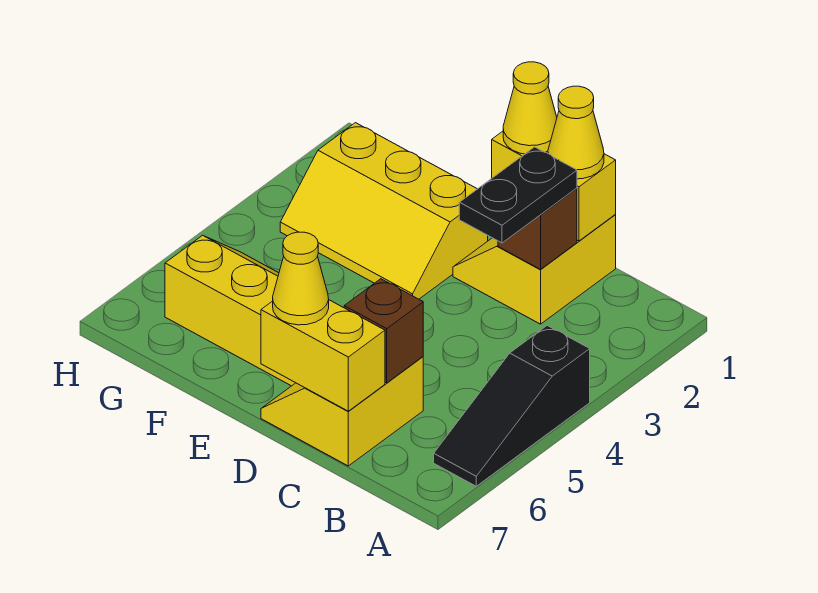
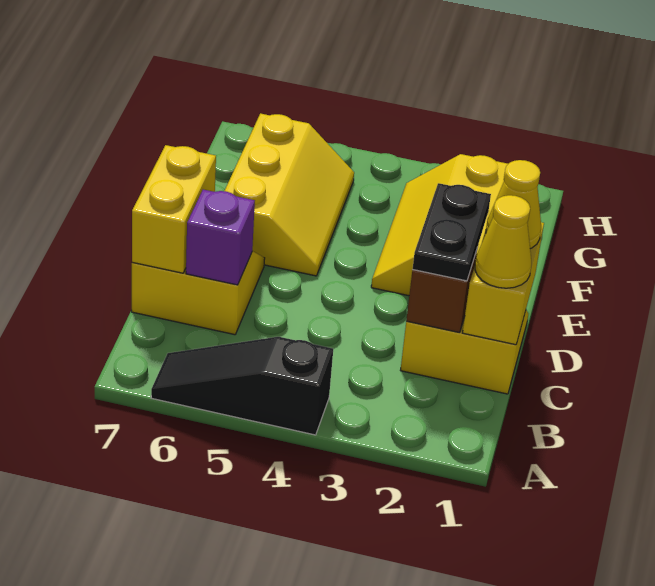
black plate C2:C3 level 3 -> black plate C2:D2 level 3
brown brick C6 level 2 -> purple brick C6 level 2
yellow cone D7 level 3 -> none

